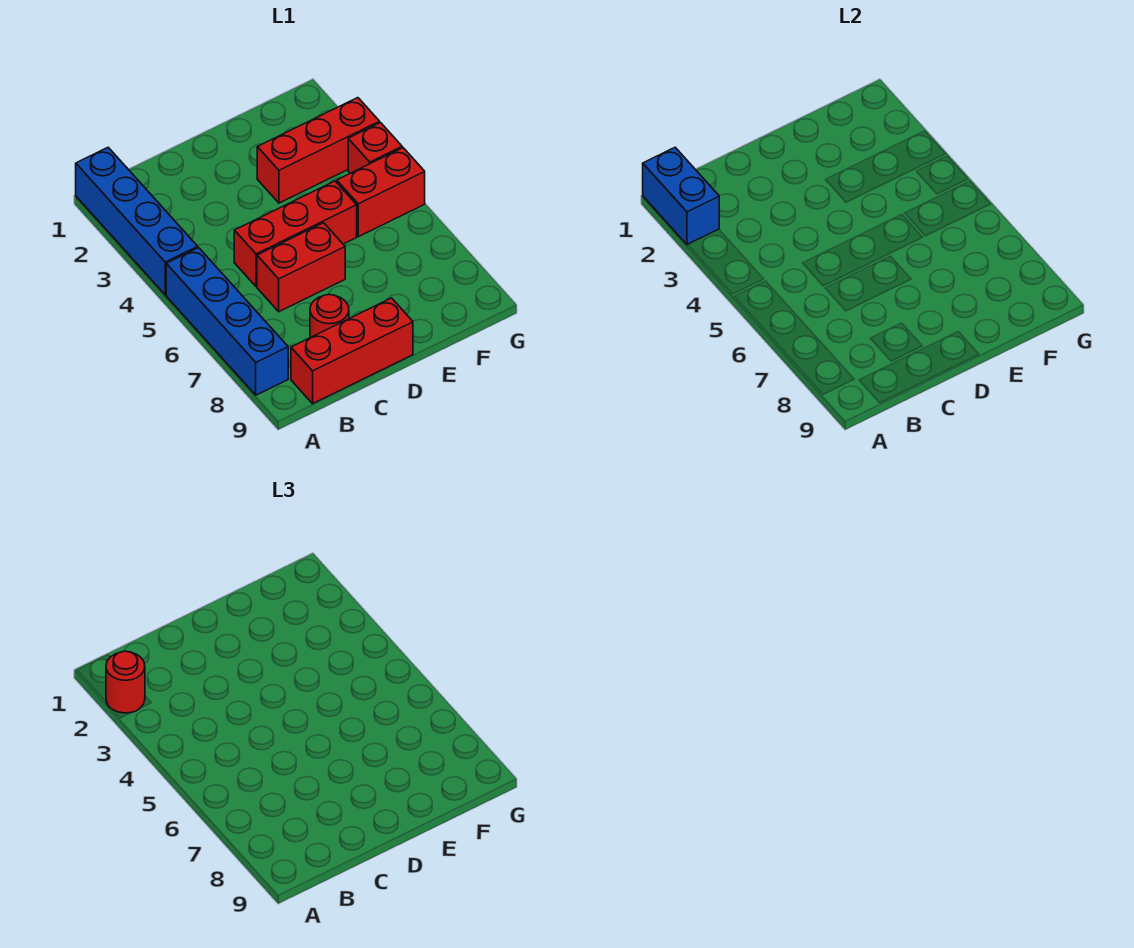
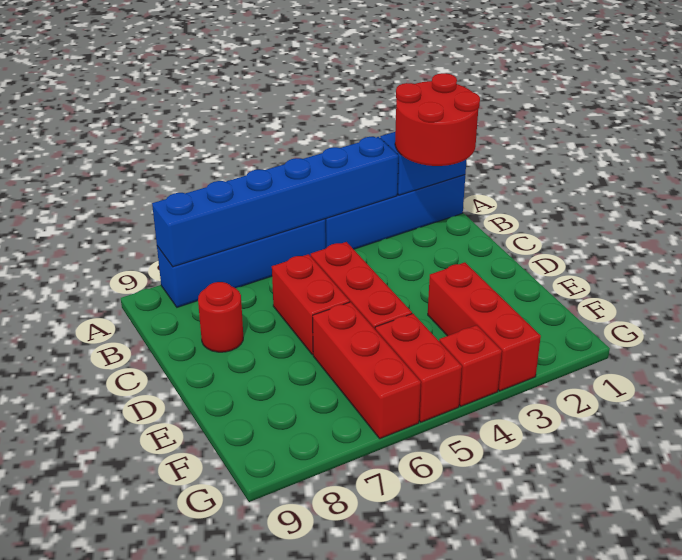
red round brick A2 level 3 -> red round brick A1:B2 level 3
none -> blue brick A3:A8 level 2
red brick B9:D9 level 1 -> red brick E6:G6 level 1

